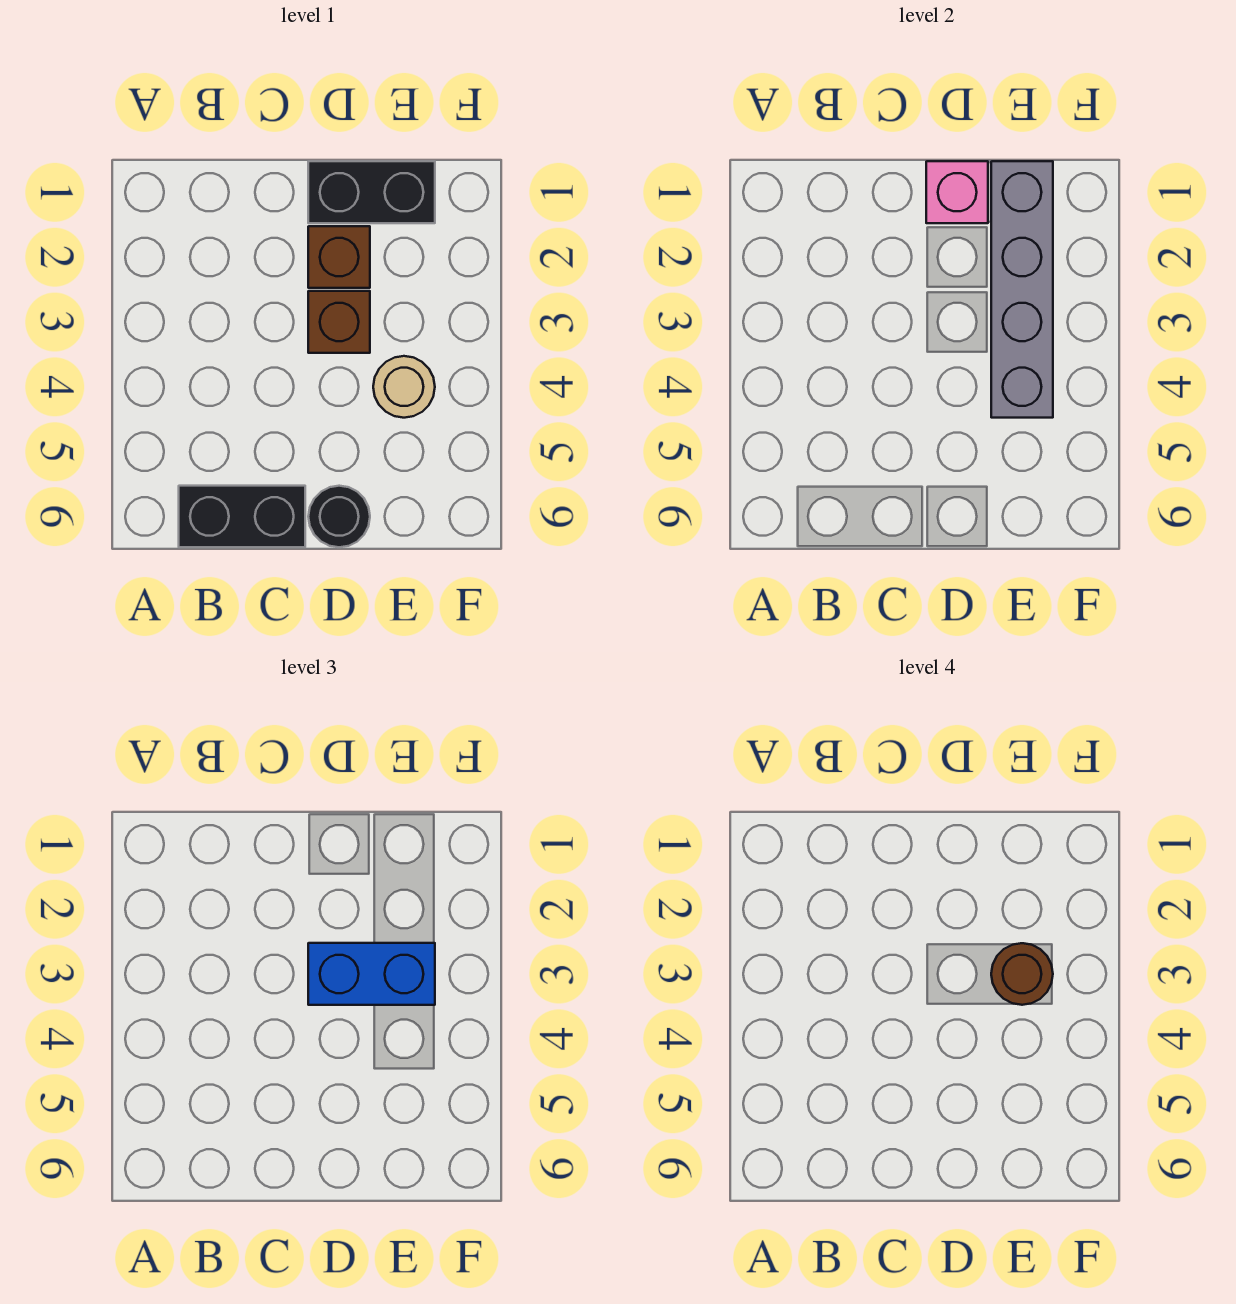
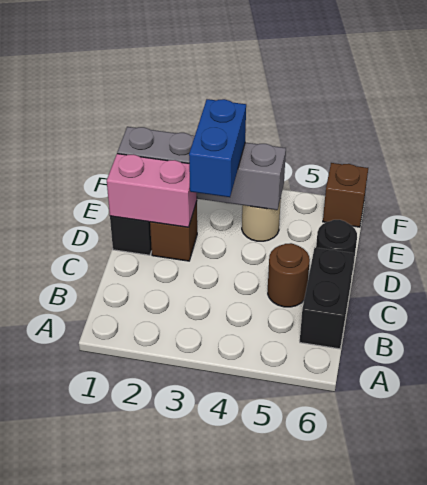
pink brick D1 level 2 -> pink brick D1:D2 level 2
brown brick D3 level 1 -> brown brick F6 level 1
brown round brick E3 level 4 -> brown round brick C5 level 1

